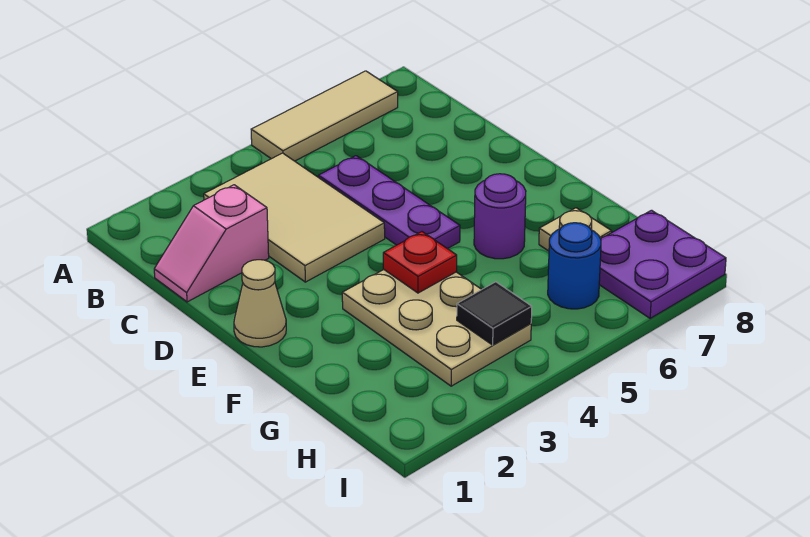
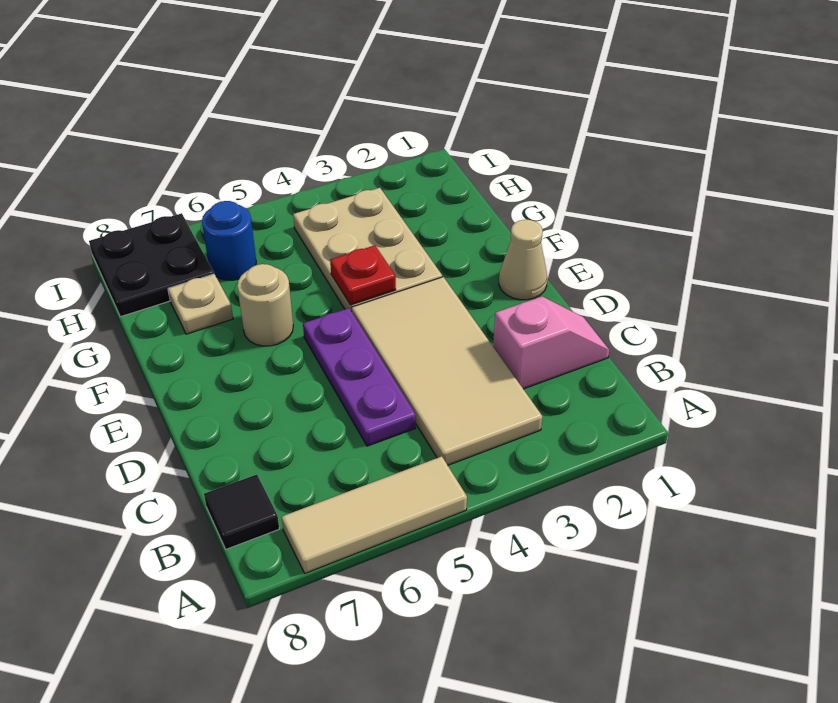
tan tile B3:D4 level 1 -> tan tile B3:E4 level 1
purple round brick F6 level 1 -> tan round brick F6 level 1
black tile H4 level 2 -> black tile B8 level 1
purple plate H7:I8 level 1 -> black plate H7:I8 level 1

